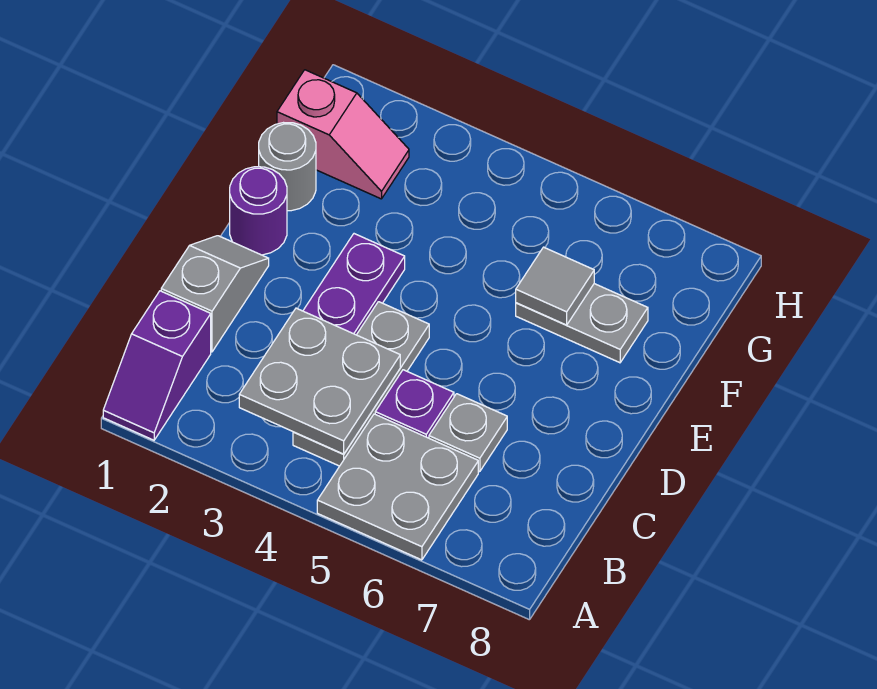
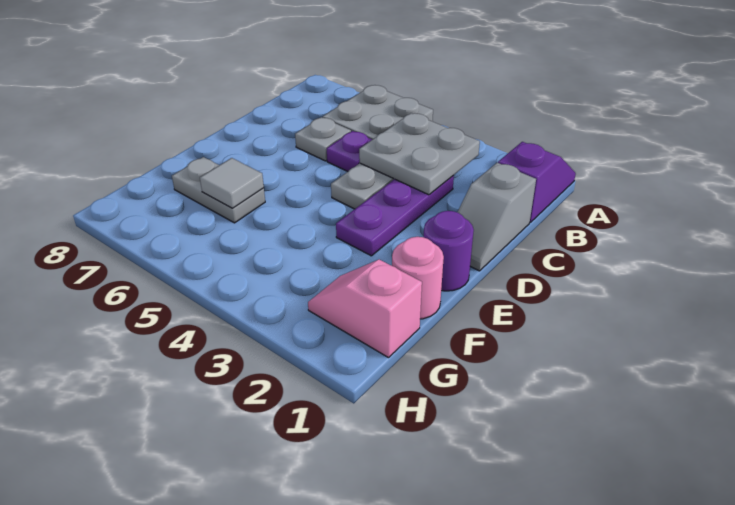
grey round brick F1 level 1 -> pink round brick F1 level 1

